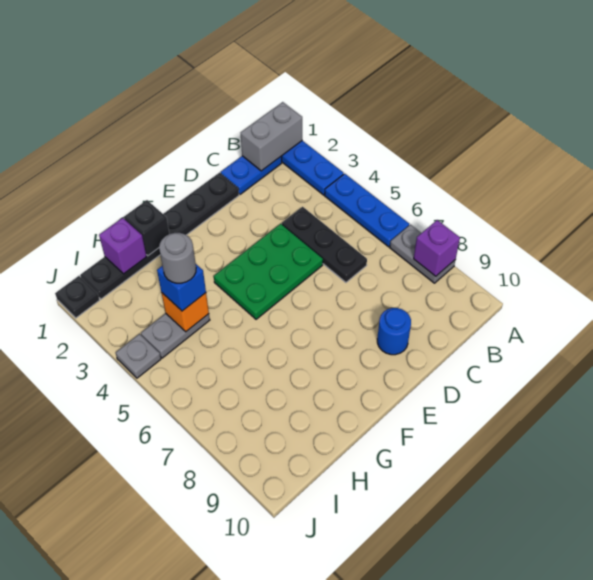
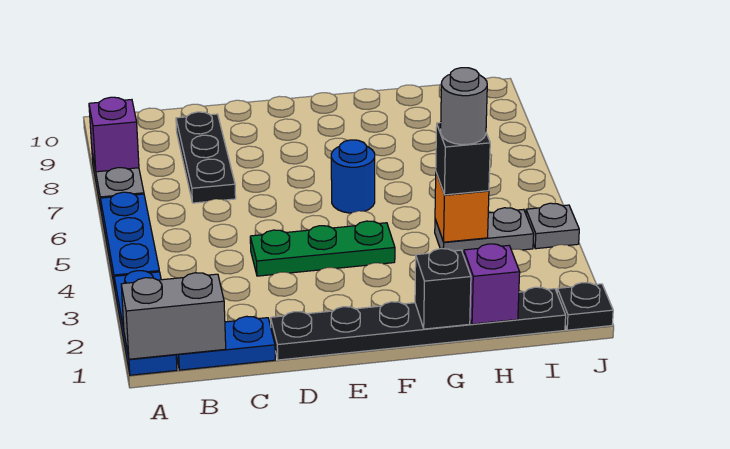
black plate C4:C6 level 1 -> black plate C7:C9 level 1
green plate D4:F5 level 1 -> green plate D4:F4 level 1
blue round brick D9 level 1 -> blue round brick F6 level 1
blue brick H4 level 3 -> black brick H4 level 3

